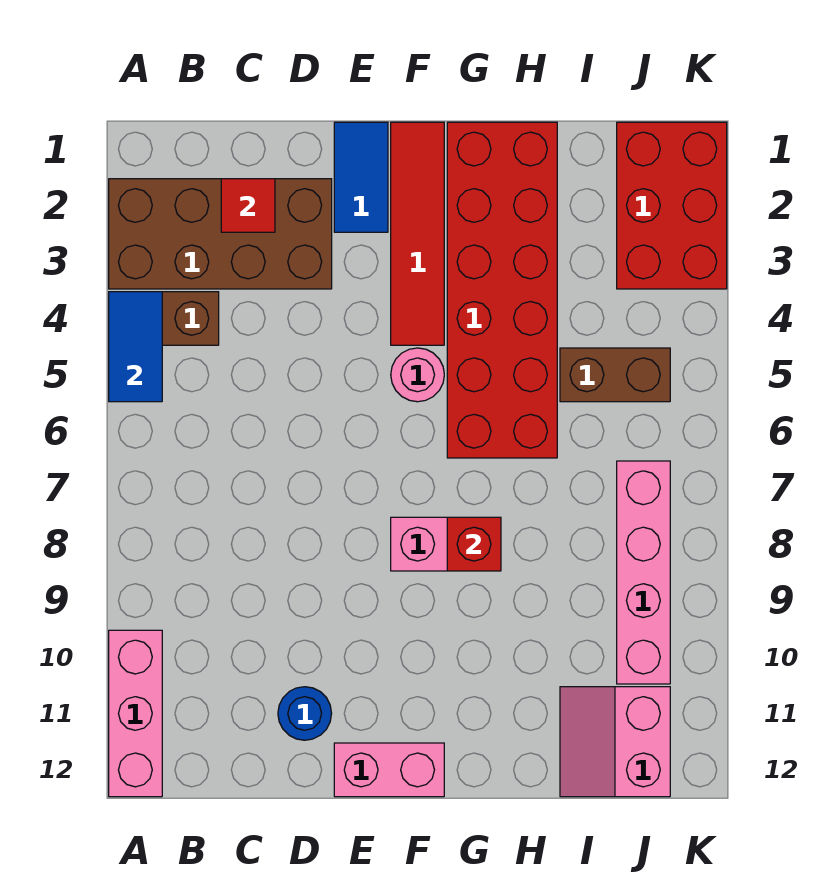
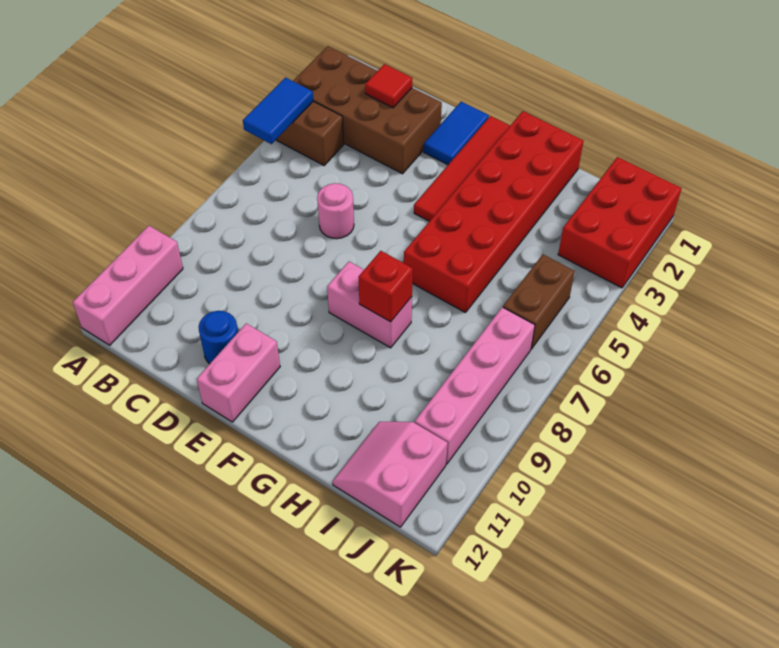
pink brick E12:F12 level 1 -> pink brick E11:E12 level 1
pink round brick F5 level 1 -> pink round brick D6 level 1
brown brick I5:J5 level 1 -> brown brick J5:J6 level 1

